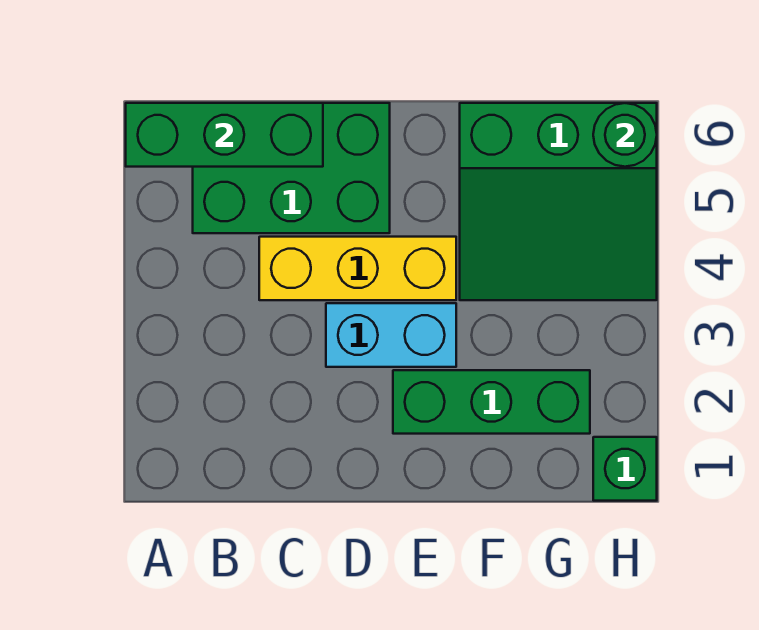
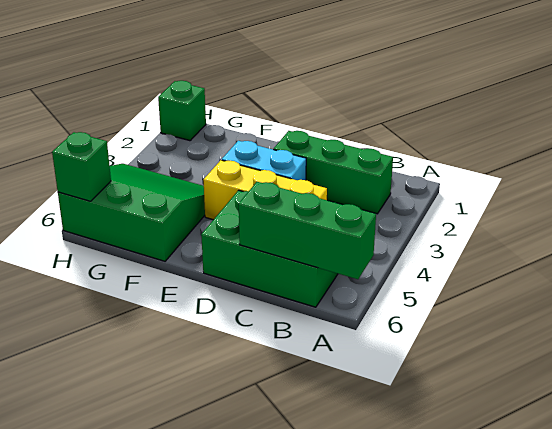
green brick E2:G2 level 1 -> green brick B2:D2 level 1
green round brick H6 level 2 -> green brick H6 level 2

